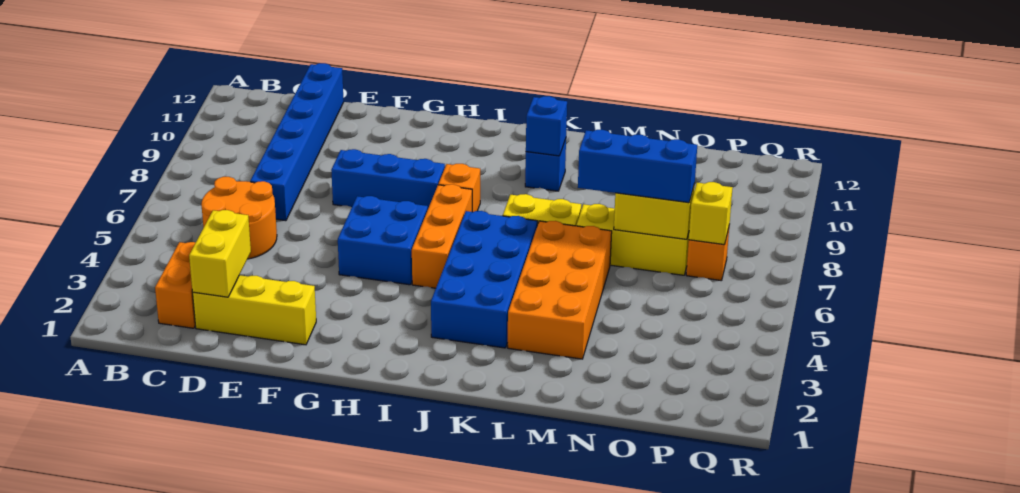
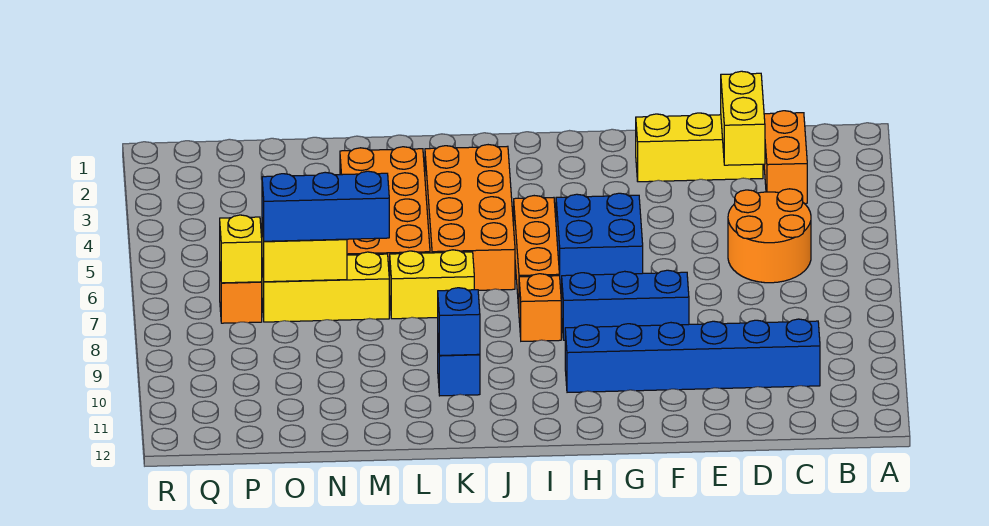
blue brick D7:D12 level 1 -> blue brick C10:H10 level 1
blue brick J3:K6 level 1 -> orange brick J3:K6 level 1

